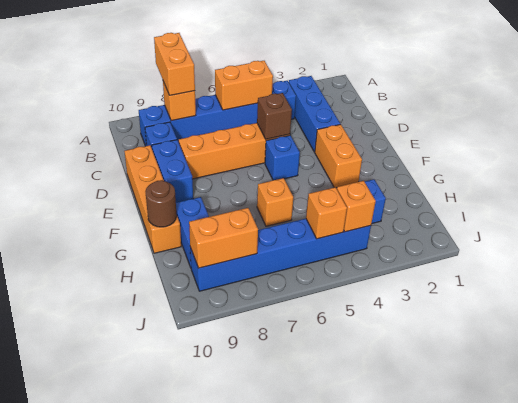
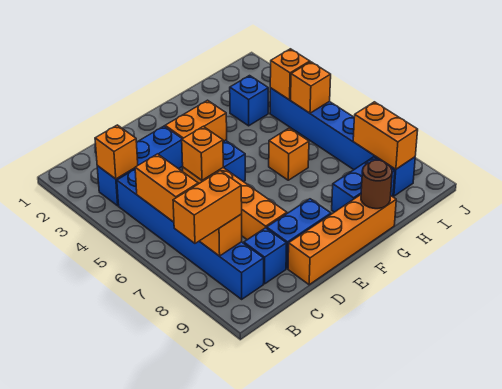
none -> orange brick B3 level 2
brown brick D5 level 2 -> orange brick D5 level 2

